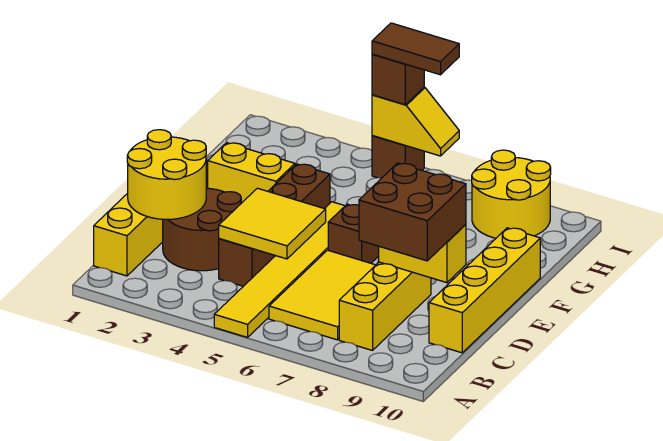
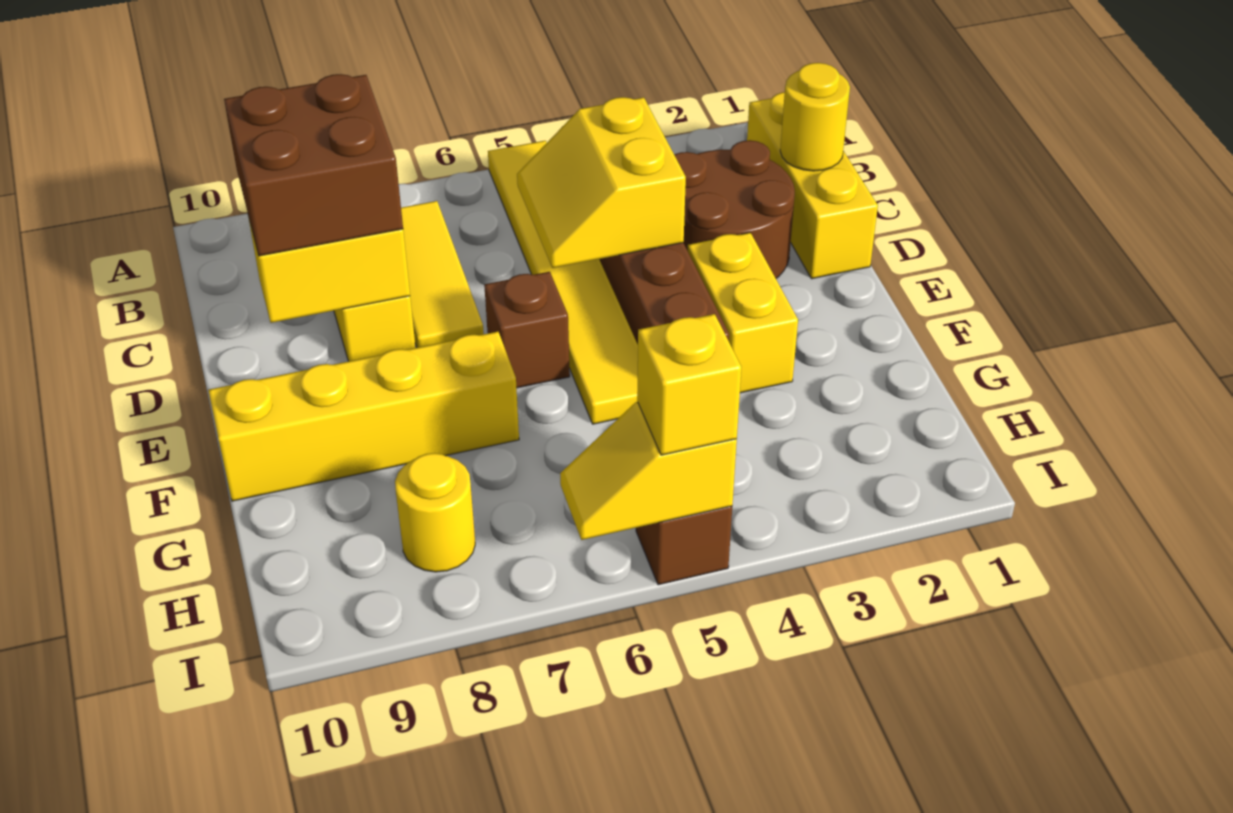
yellow tile B6:D7 level 1 -> yellow tile B7:D7 level 1
yellow round brick C1:D2 level 2 -> yellow round brick C1 level 2
yellow tile C4:D5 level 2 -> yellow slope C4:D5 level 2 top 4
yellow brick C10:F10 level 1 -> yellow brick F7:F10 level 1
yellow brick F2:F3 level 1 -> yellow brick E3:F3 level 1
yellow round brick H8:I9 level 1 -> yellow round brick H8 level 1
brown brick I5 level 3 -> yellow brick I5 level 3
brown tile I5:I6 level 4 -> none

